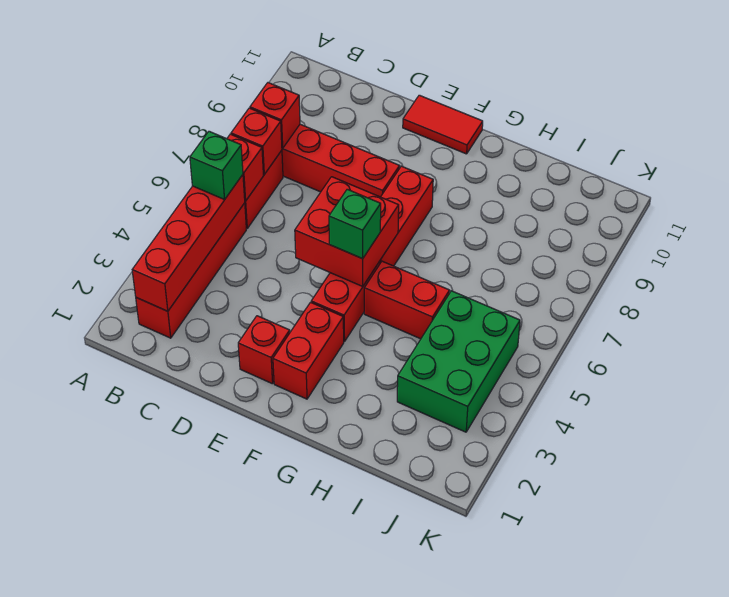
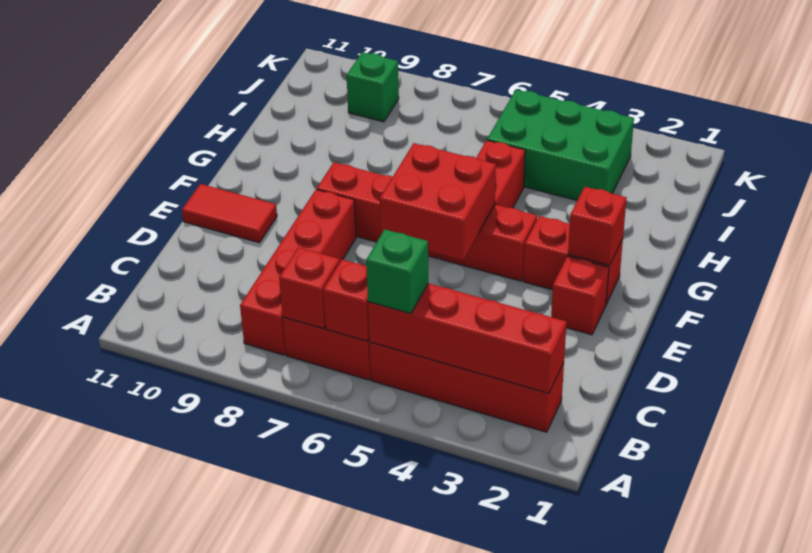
red brick B8 level 2 -> red brick F2 level 2
red tile E11:F11 level 1 -> red tile E10:E11 level 1
green brick F5 level 3 -> green brick J9 level 1

